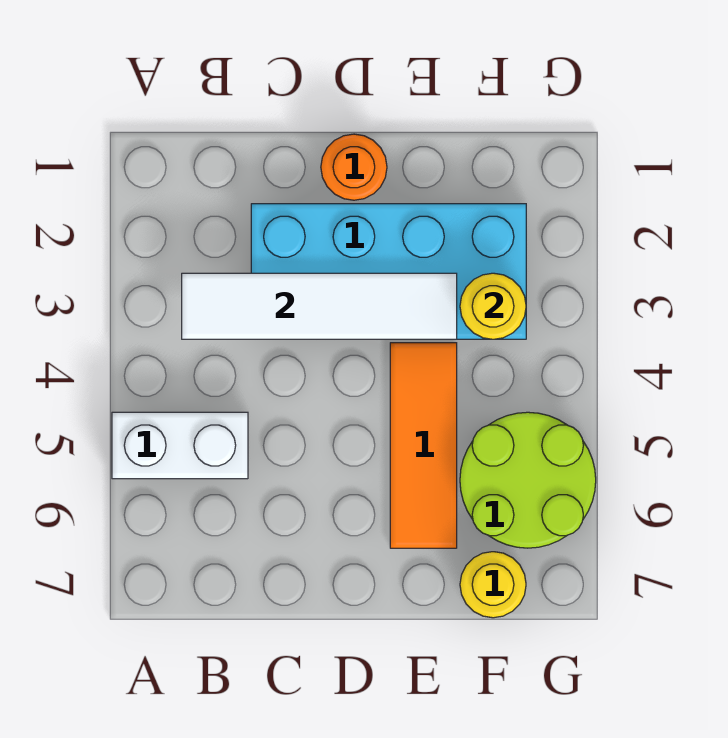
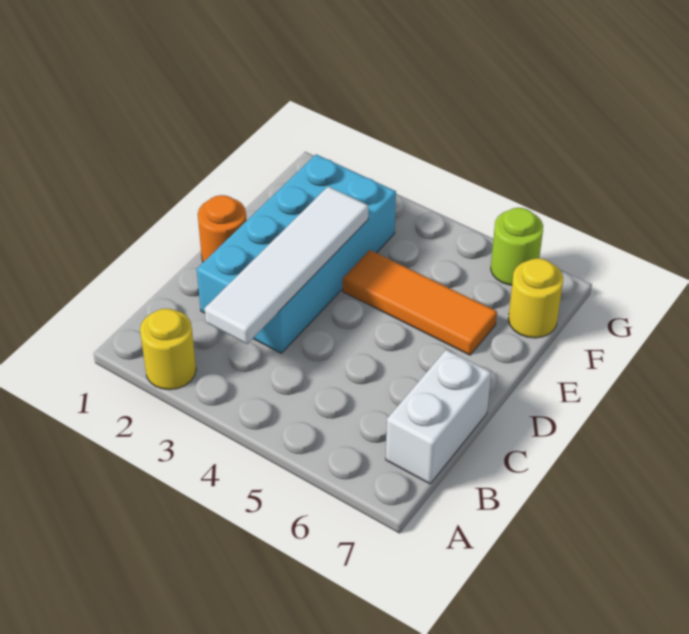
white brick A5:B5 level 1 -> white brick B7:C7 level 1
yellow round brick F3 level 2 -> yellow round brick A2 level 1
lime round brick F5:G6 level 1 -> lime round brick G6 level 1

